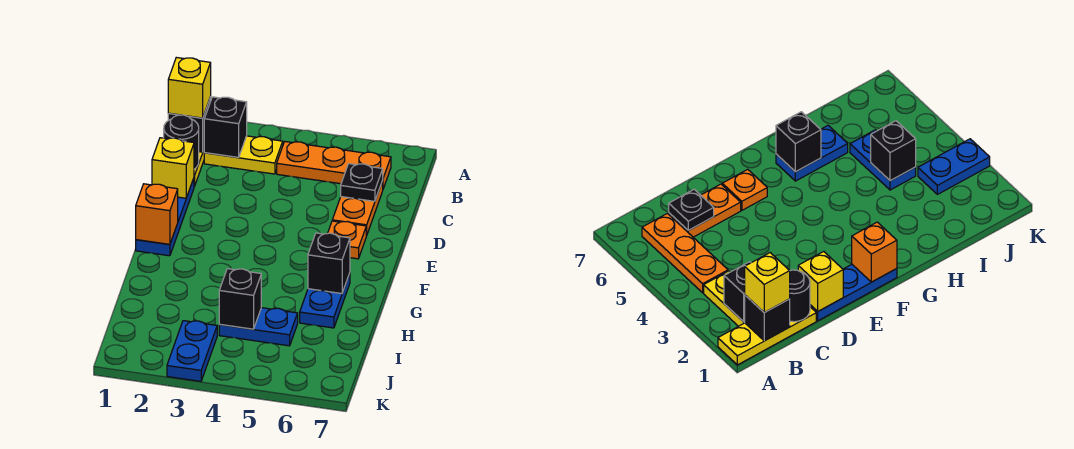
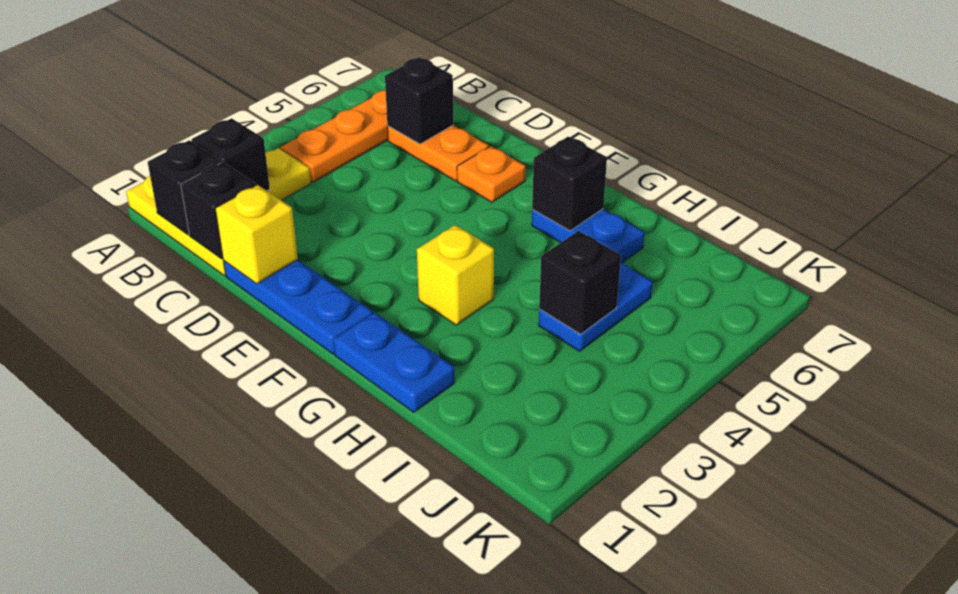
yellow brick B1 level 3 -> yellow brick G3 level 1
black round brick C1 level 2 -> black brick C1 level 2
black plate C6 level 2 -> black brick C6 level 2
orange brick F1 level 2 -> none
blue plate J3:K3 level 1 -> blue plate G1:H1 level 1

